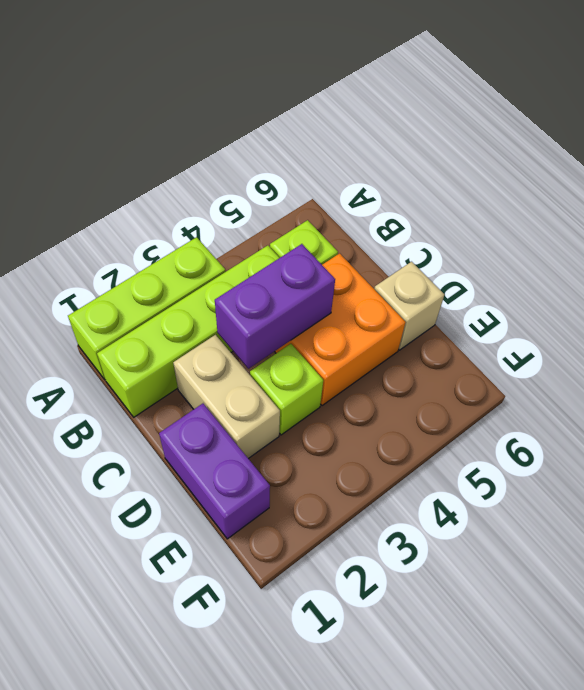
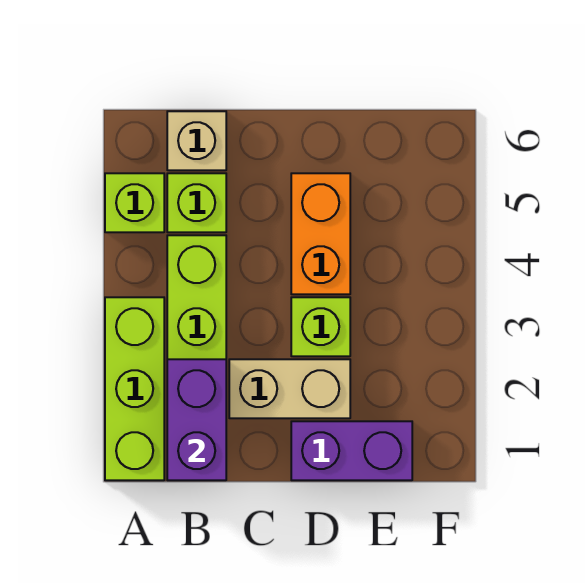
none -> lime brick A5 level 1
purple brick C3:C4 level 2 -> purple brick B1:B2 level 2
orange brick C4:D5 level 1 -> orange brick D4:D5 level 1
tan brick D6 level 1 -> tan brick B6 level 1

